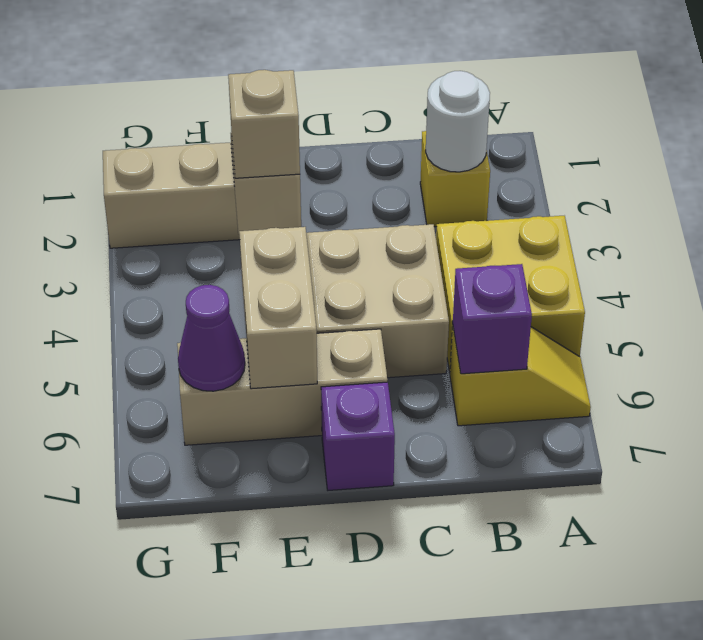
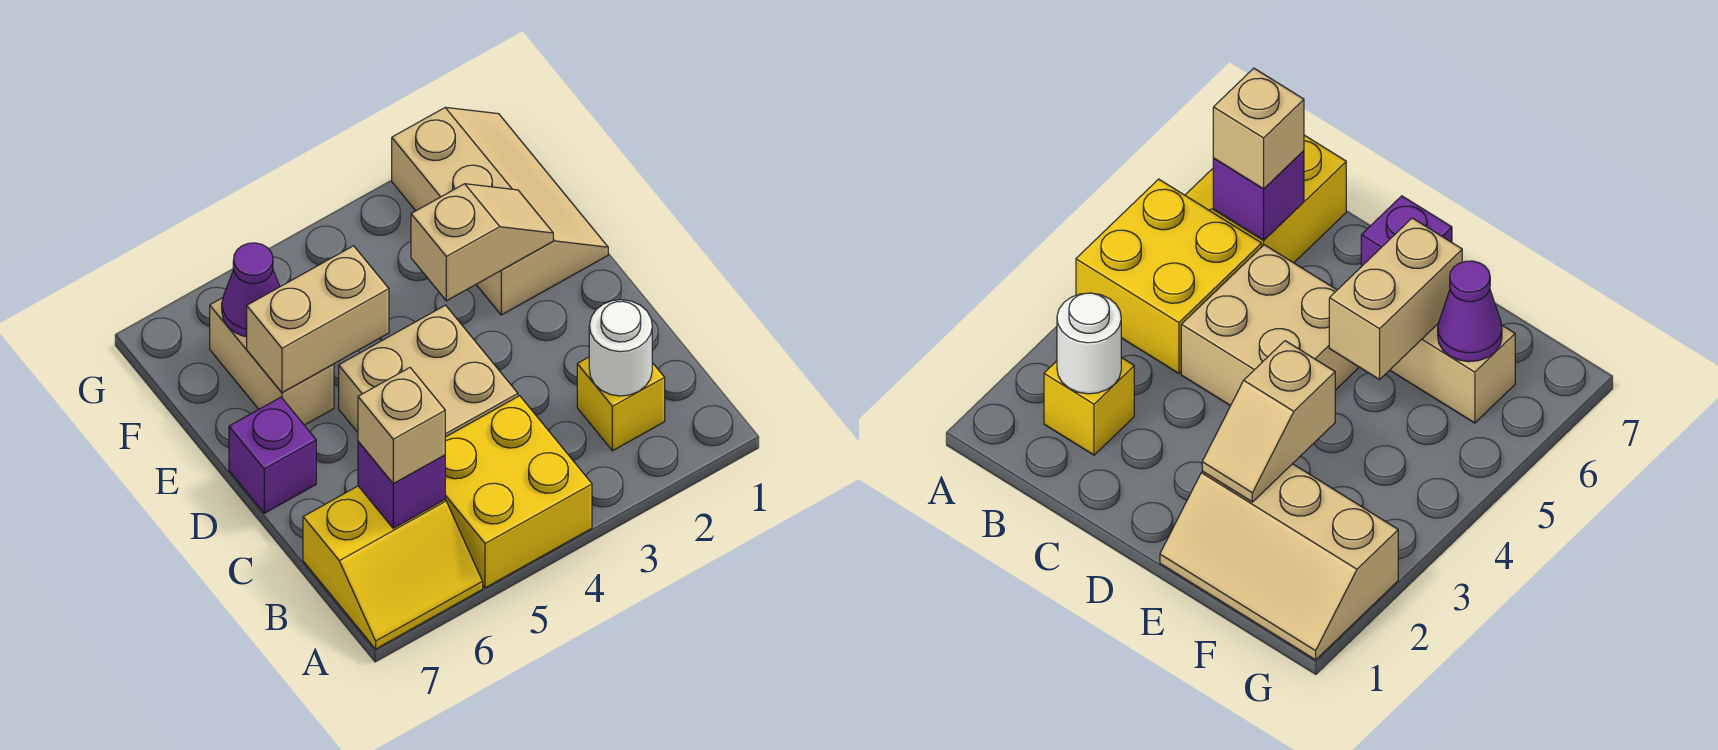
yellow slope A6:B6 level 1 top B -> yellow slope A6:B7 level 1 top B
tan brick D6:F6 level 1 -> tan brick E6:F6 level 1
tan brick E3 level 3 -> tan brick B6 level 3

